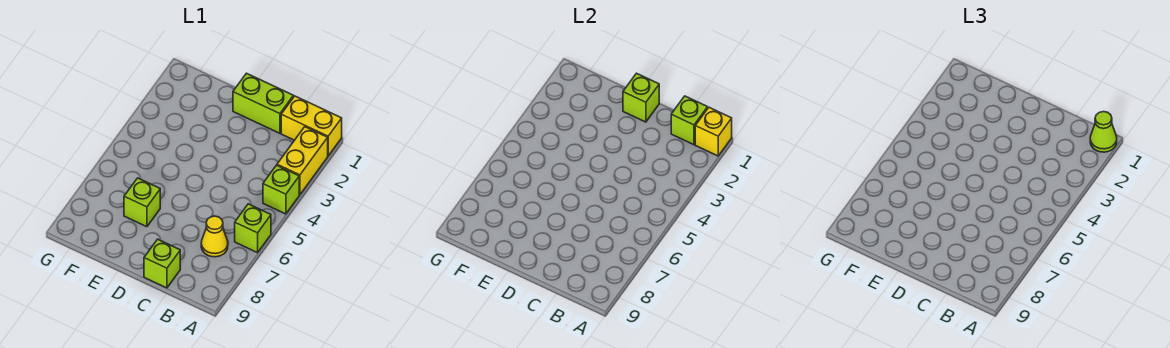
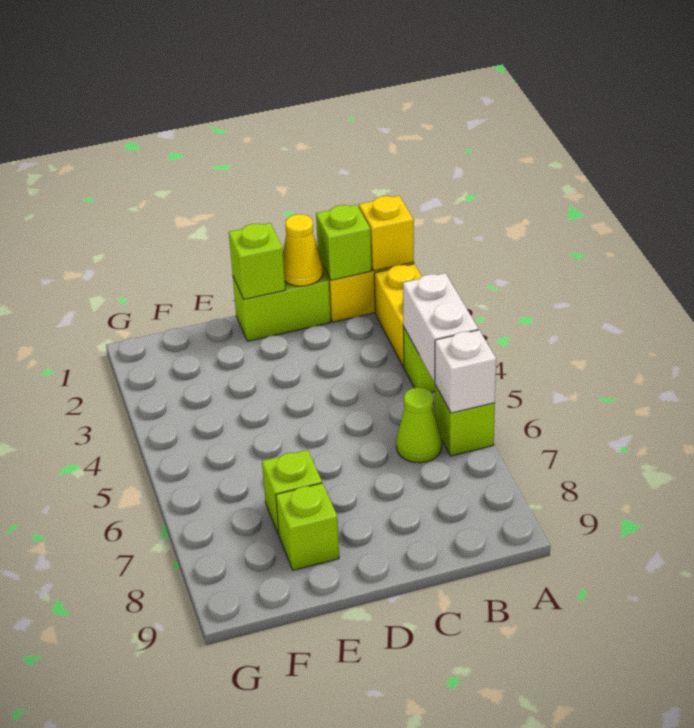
lime cone A1 level 3 -> lime cone B6 level 1
none -> white brick A4:A5 level 2
none -> white brick A6 level 2
yellow cone B7 level 1 -> yellow cone C1 level 2
lime brick C9 level 1 -> lime brick E8 level 1

